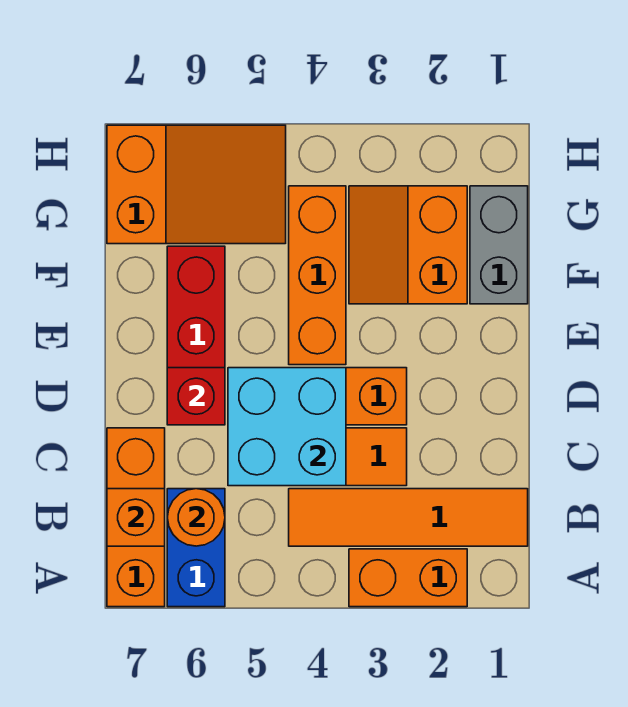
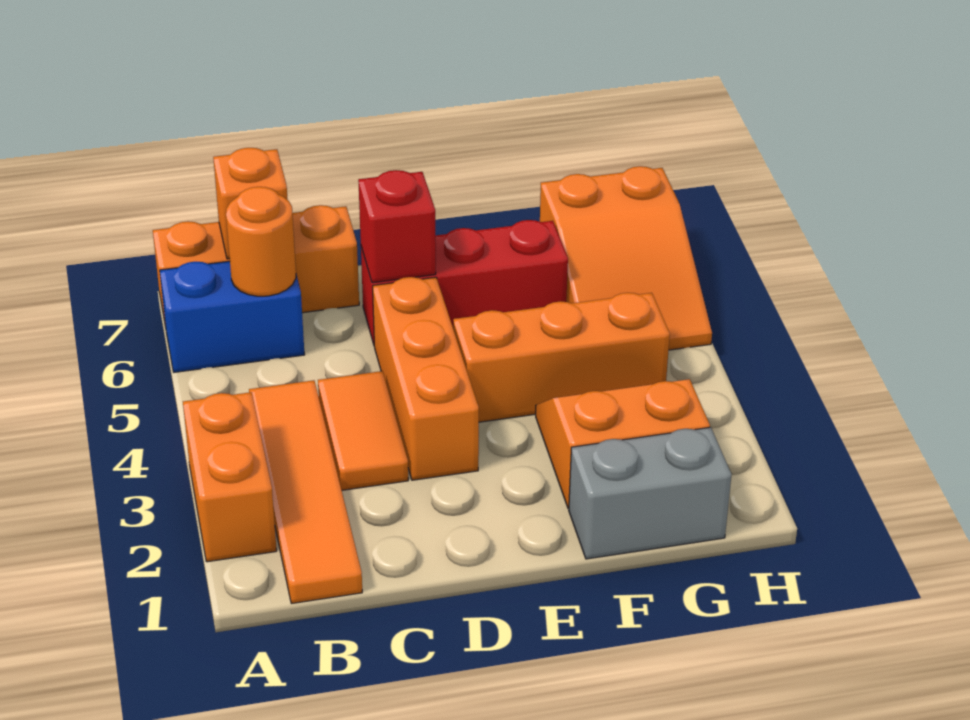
cyan brick C4:D5 level 2 -> none

